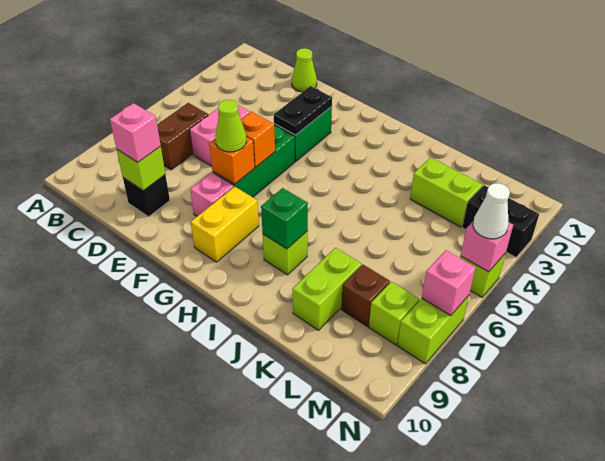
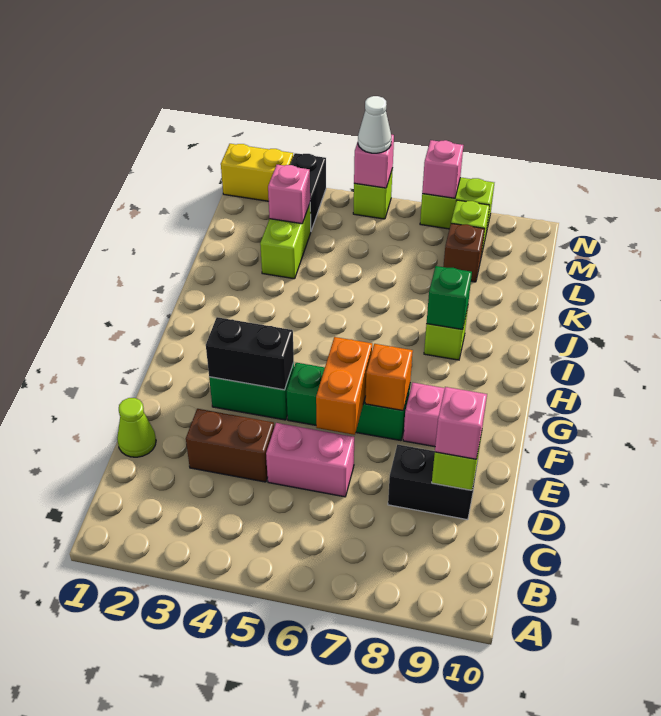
brown brick C6:C7 level 1 -> brown brick D3:D4 level 1
black brick D9 level 1 -> black brick D8:D9 level 1
black plate F3:F4 level 2 -> black brick F3:F4 level 2
orange brick F6 level 2 -> orange brick E6:F6 level 2
lime cone F7 level 3 -> none
yellow brick G8:G9 level 1 -> yellow brick N1:N2 level 1
lime brick K8:K9 level 1 -> none
none -> pink brick L3 level 2

